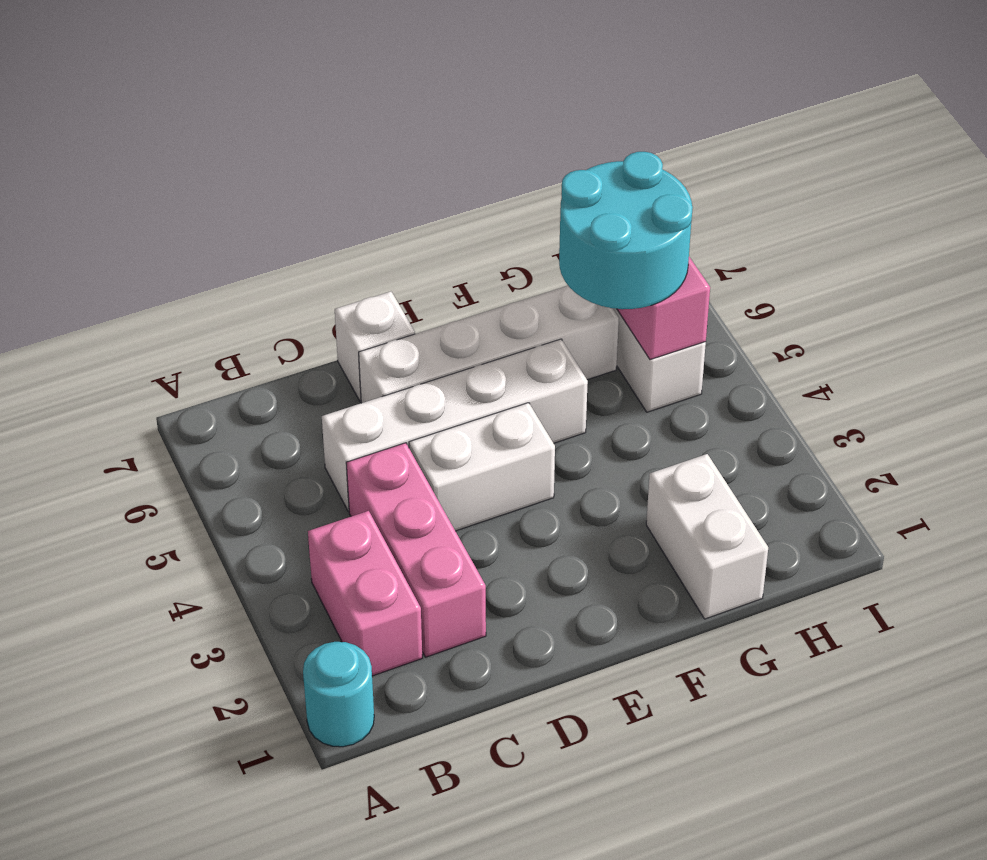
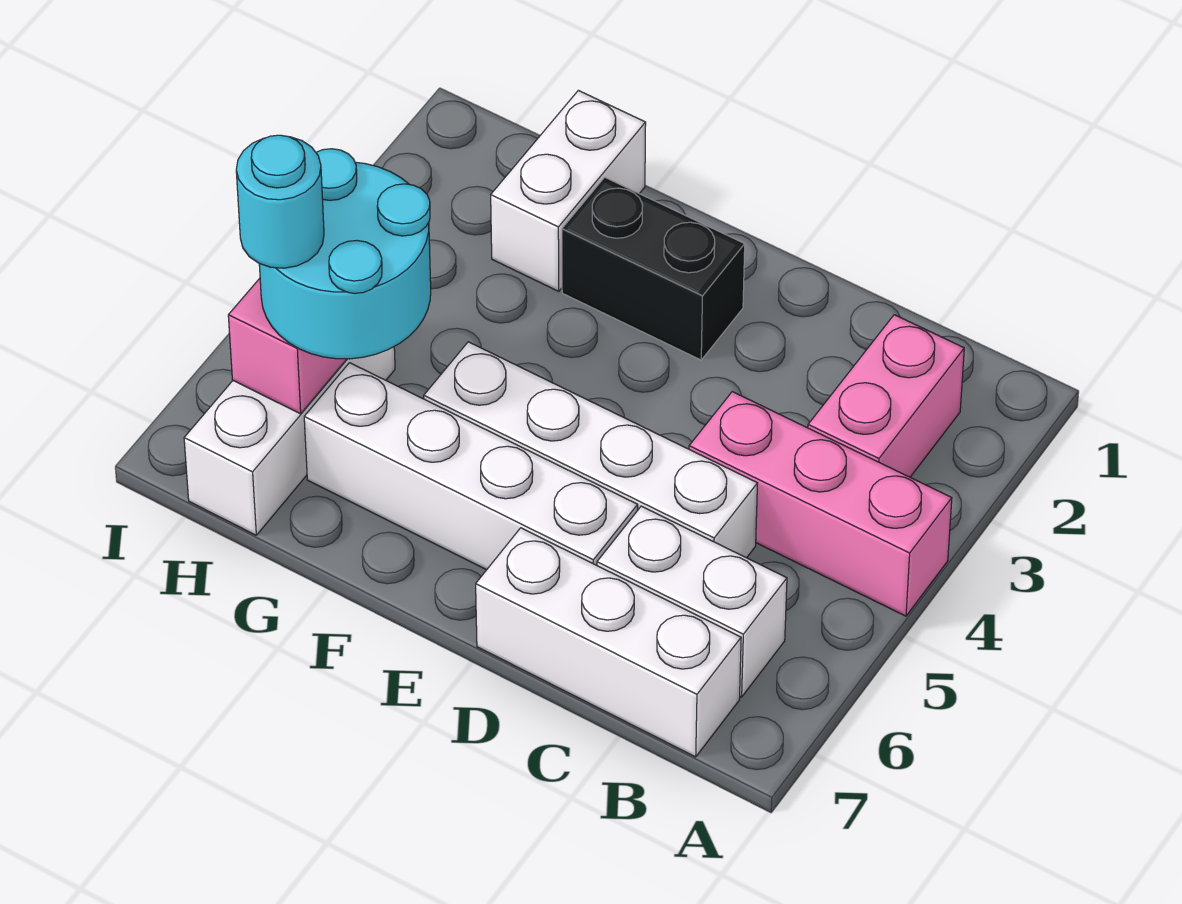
cyan round brick A1 level 1 -> cyan round brick H6 level 4
pink brick C2:C4 level 1 -> pink brick A4:C4 level 1
white brick D4:E4 level 1 -> white brick B6:C6 level 1
white brick D7 level 1 -> white brick B7:D7 level 1
none -> black brick E2:F2 level 1

